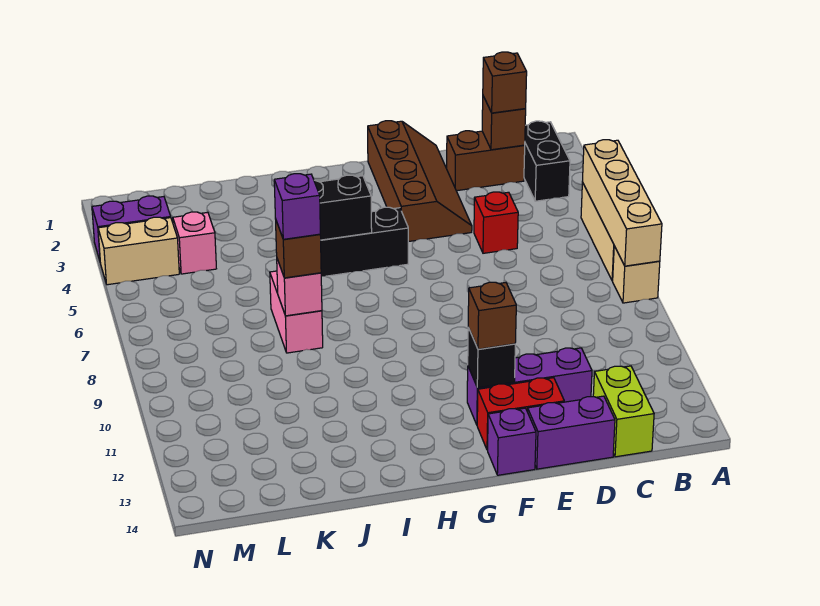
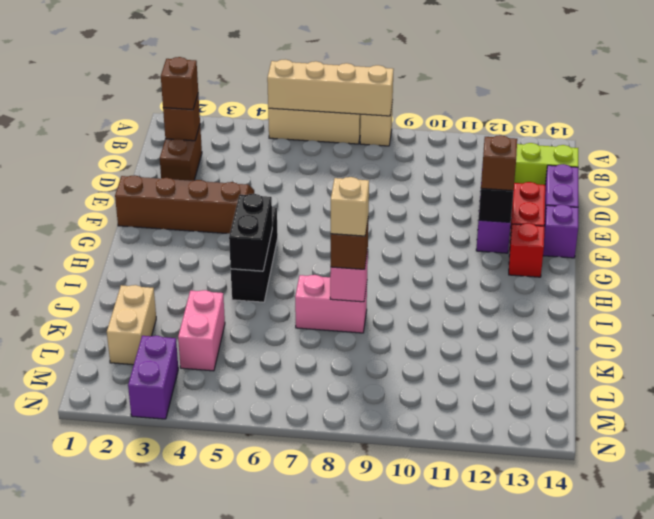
black brick B2:B3 level 1 -> none
red brick D5 level 1 -> red brick G13 level 1
purple brick J8 level 4 -> tan brick J8 level 4
pink brick L4 level 1 -> pink brick K4:L4 level 1
tan brick M4:N4 level 1 -> tan brick K2:L2 level 1

